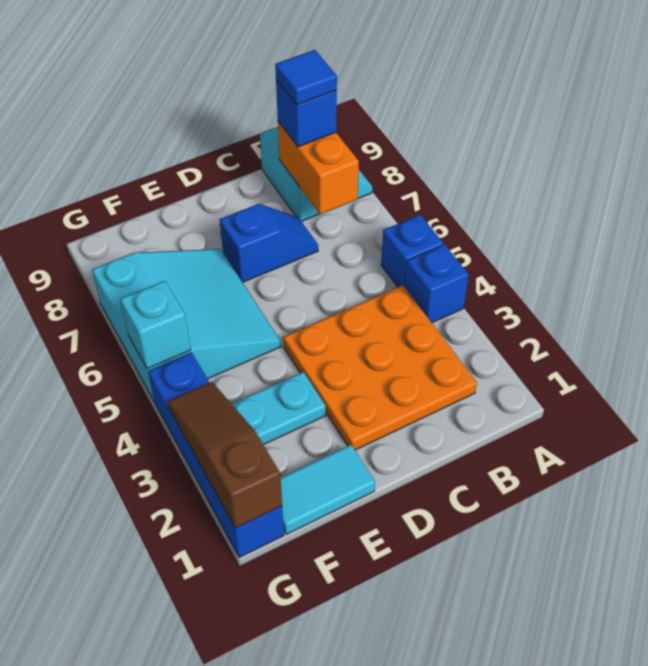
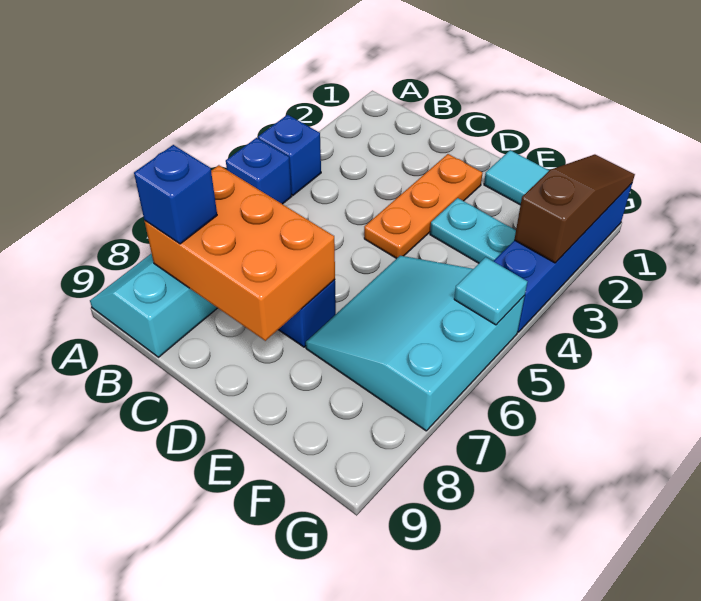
orange plate B2:D4 level 1 -> orange plate D2:D4 level 1
orange brick B7:B8 level 2 -> orange brick B7:D8 level 2
blue tile B8 level 4 -> none
brown slope G1:G3 level 2 top 1 -> brown slope G1:G3 level 2 top 3
cyan brick G5 level 2 -> cyan tile G5 level 2

